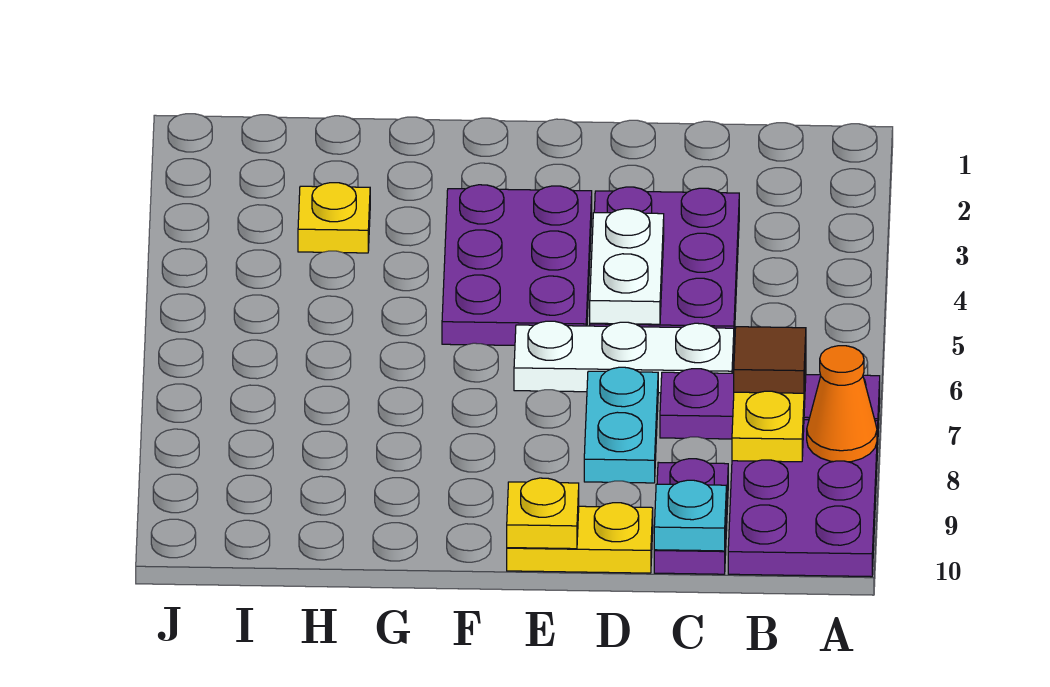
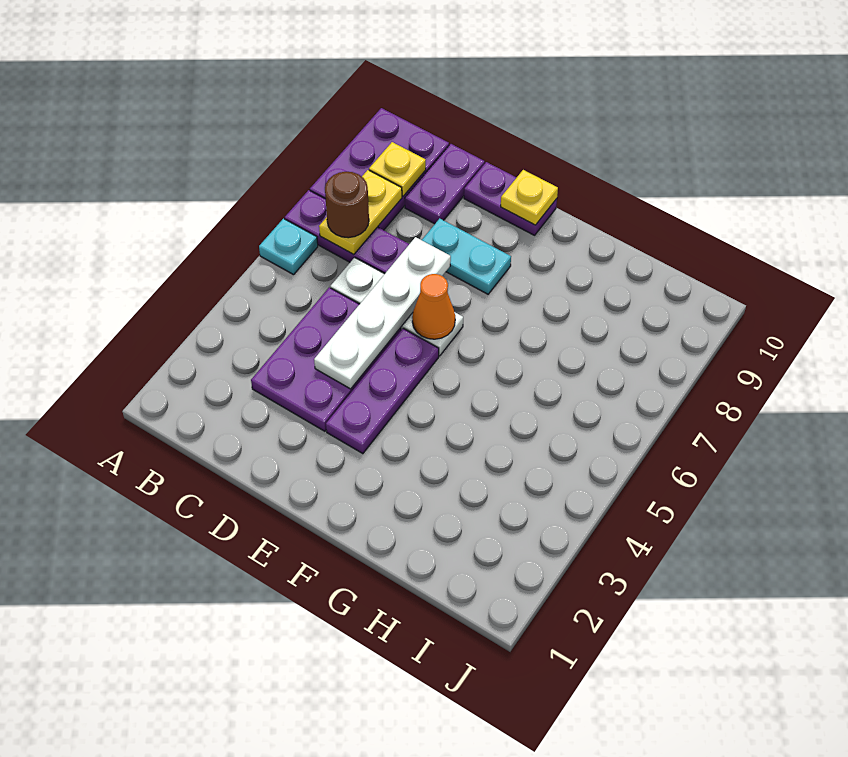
orange cone A8 level 2 -> orange cone E6 level 2
brown tile B7 level 3 -> brown round brick B7 level 3
cyan plate C10 level 2 -> cyan plate A6 level 1
white plate D4:D5 level 2 -> white plate D4:D7 level 2
cyan plate D7:D8 level 1 -> cyan plate D8:E8 level 1
yellow plate D10:E10 level 1 -> purple plate D10:E10 level 1
purple plate E3:F5 level 1 -> purple plate E3:E5 level 1
yellow plate H3 level 1 -> yellow plate B9 level 2

